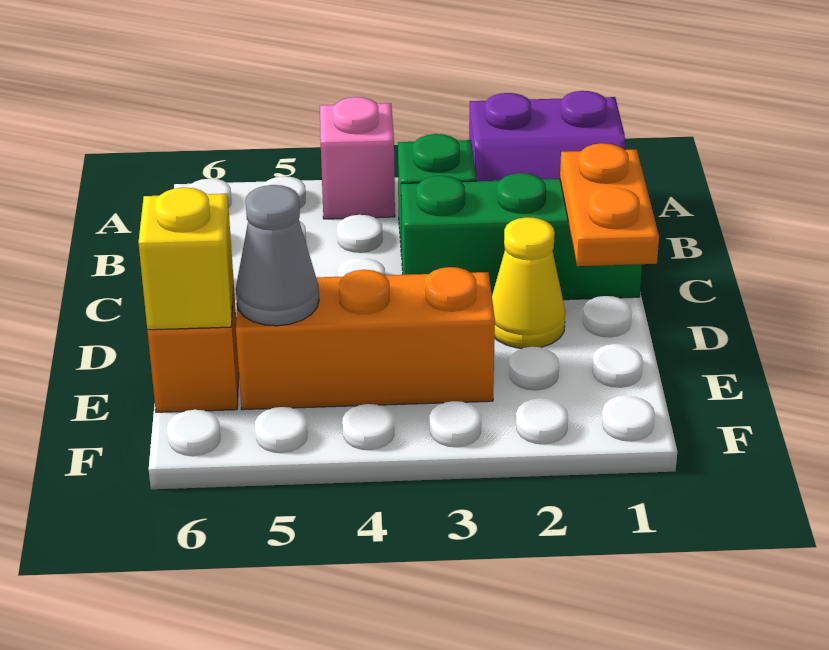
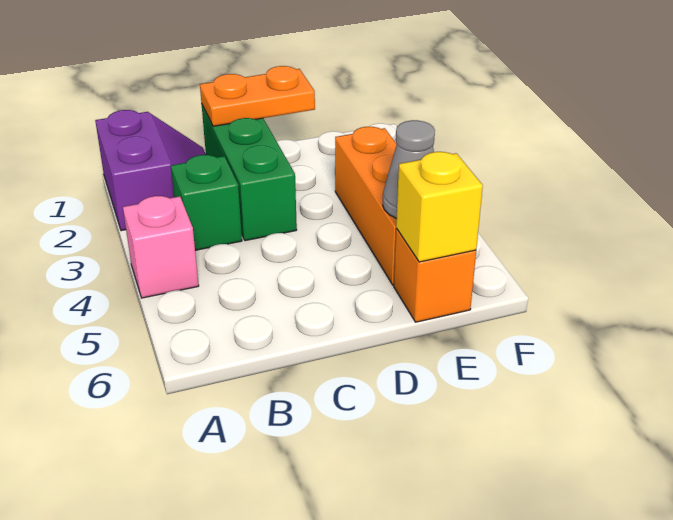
yellow cone D2 level 1 -> none

